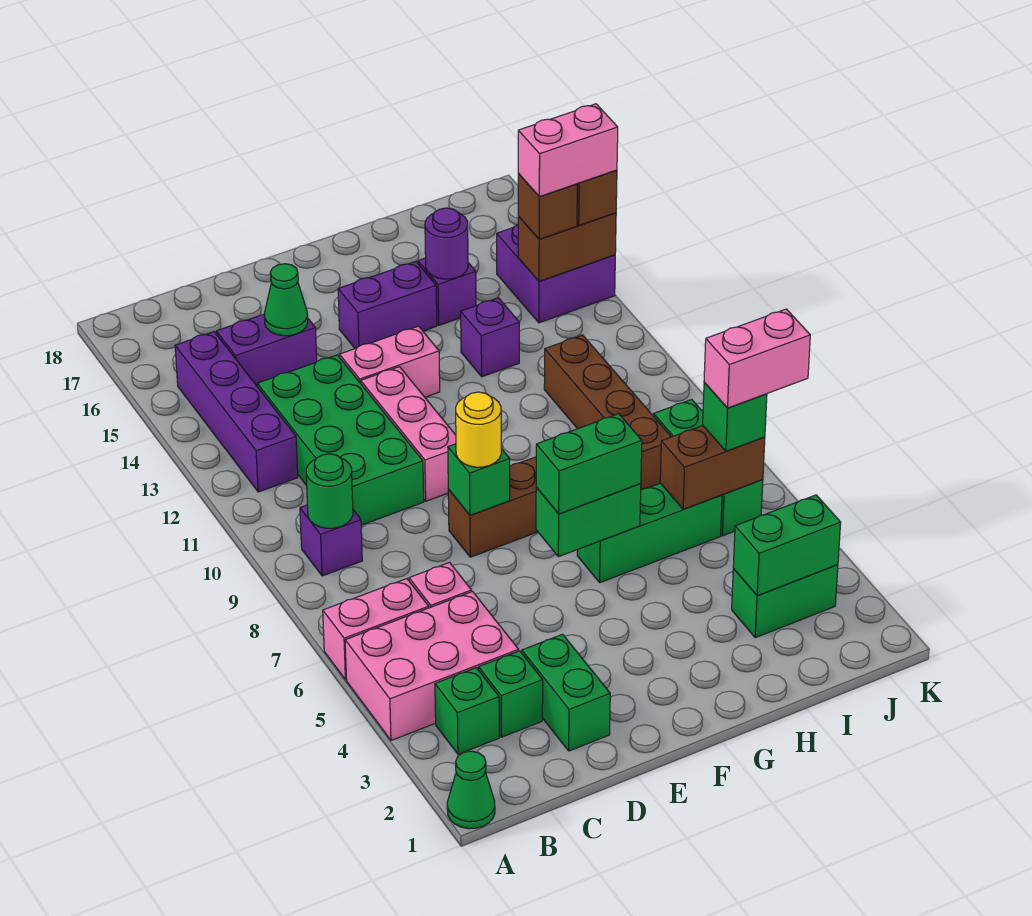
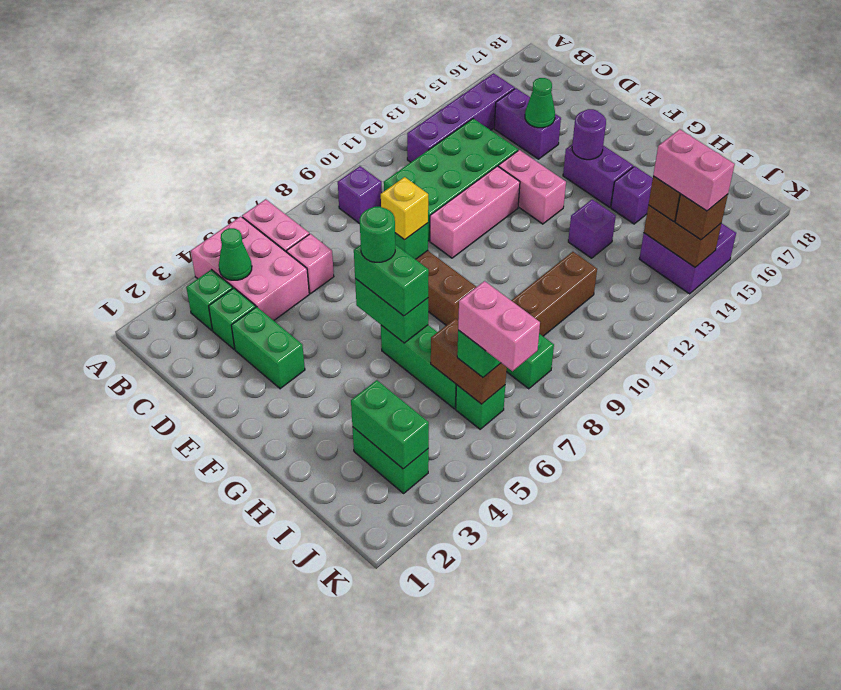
green cone A1 level 1 -> green cone B4 level 2
green round brick B9 level 2 -> green round brick F6 level 4
green brick D2:D3 level 1 -> green brick D3:E3 level 1
yellow round brick E8 level 3 -> yellow brick E8 level 3
purple round brick H15 level 2 -> purple round brick F15 level 2

